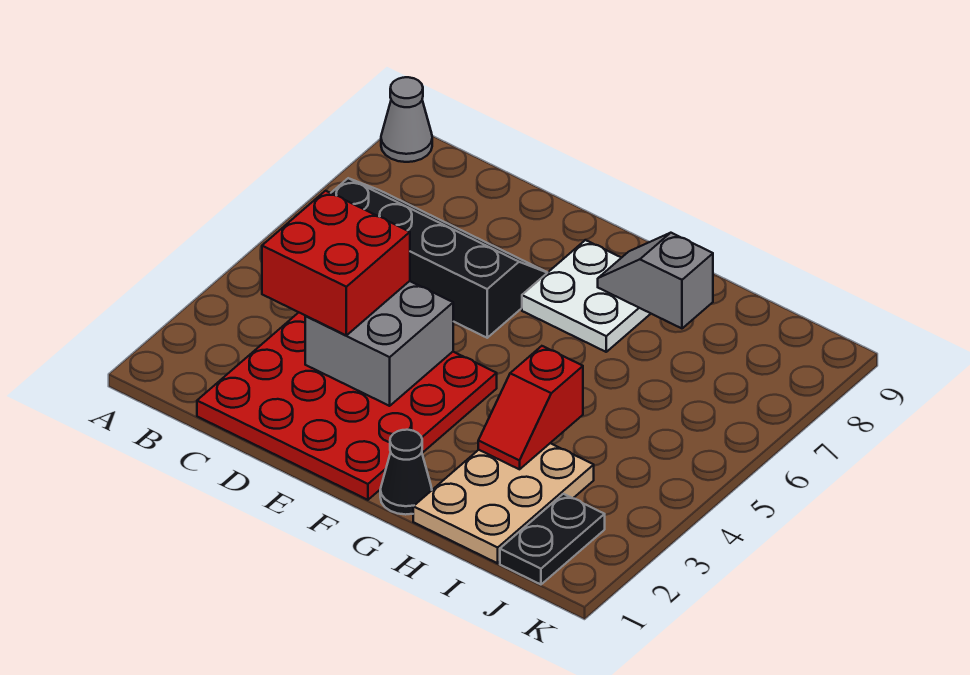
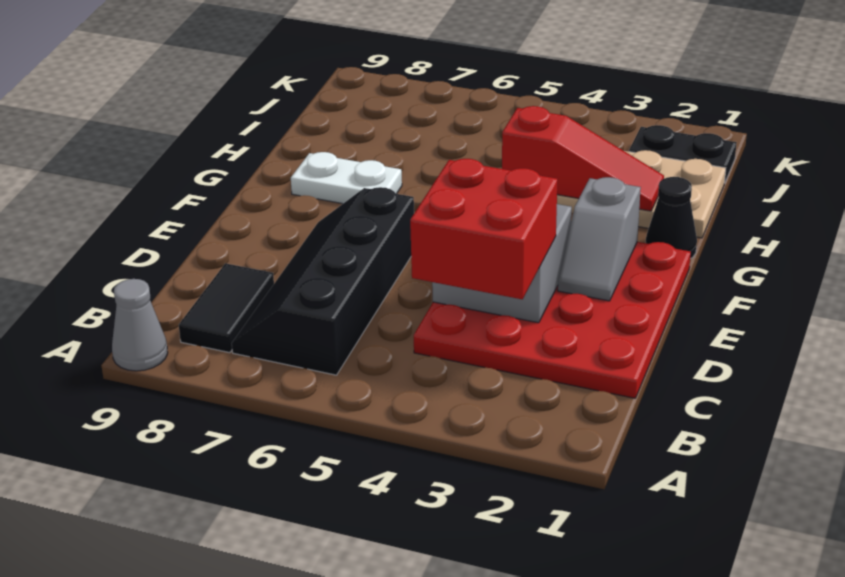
none -> black tile B8:C8 level 1
white plate F7:G8 level 1 -> white plate G7:G8 level 1
grey slope G8:H8 level 2 top H -> grey slope E2:F2 level 2 top F
red slope H3:H4 level 2 top 4 -> red slope H2:H4 level 2 top 4

